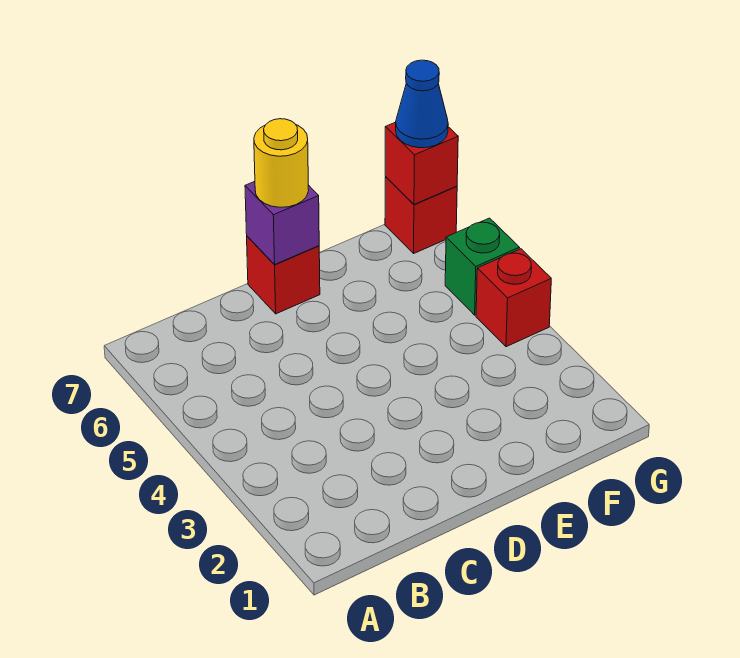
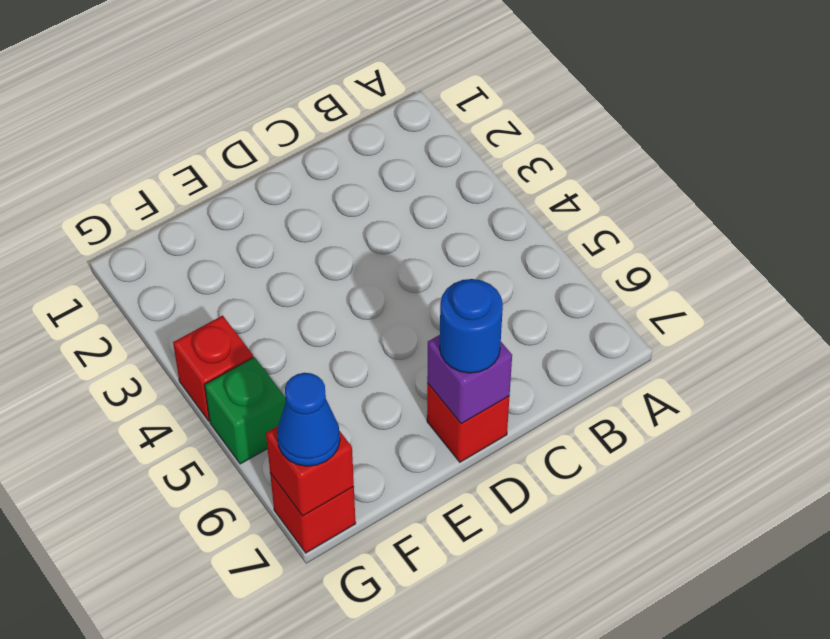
yellow round brick D7 level 3 -> blue round brick D7 level 3

